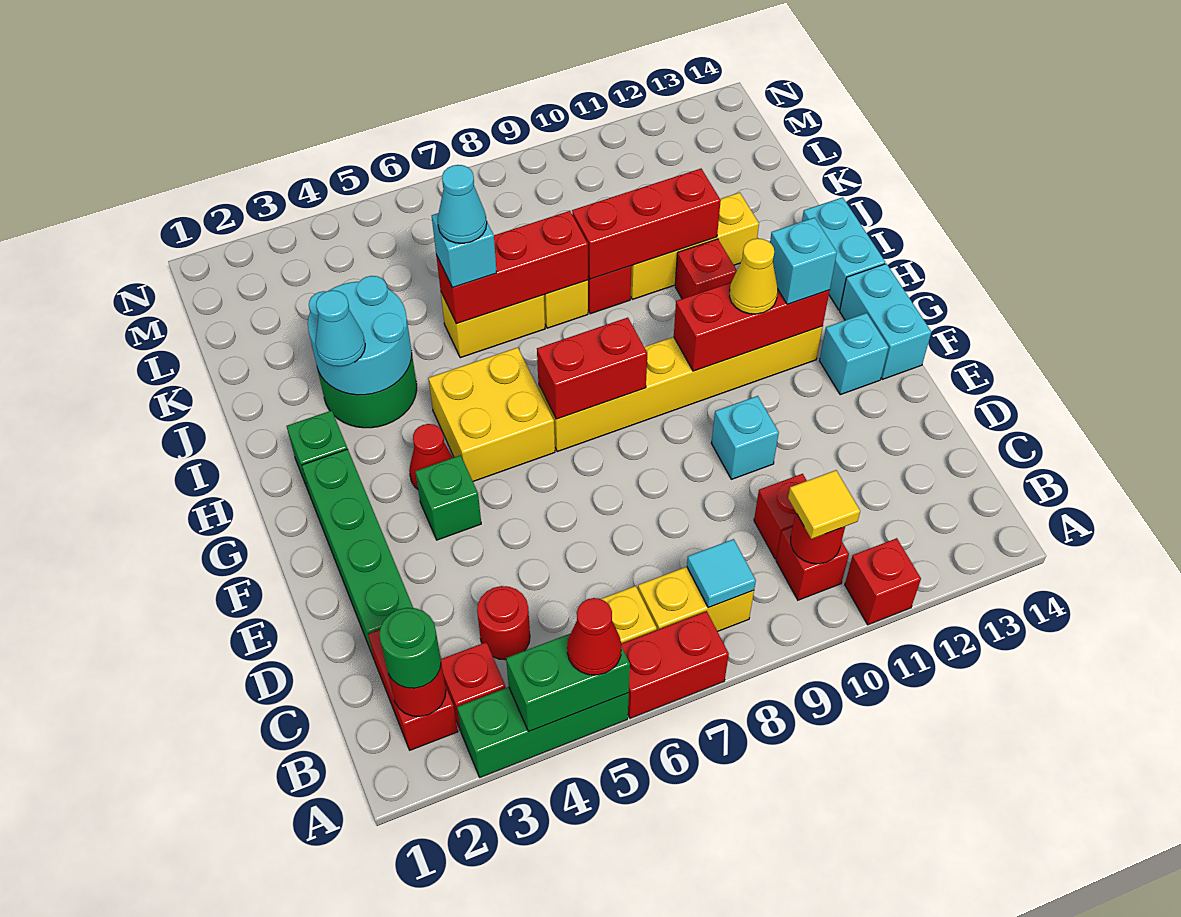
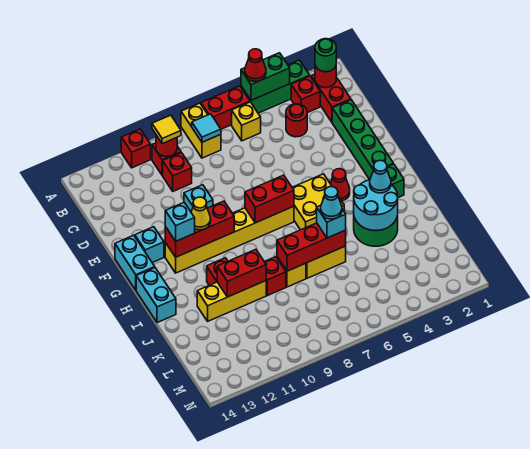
yellow brick B7:B8 level 1 -> yellow brick A8:B8 level 1
green brick F4 level 1 -> none
red brick J9:J11 level 2 -> red brick J10:J11 level 2

